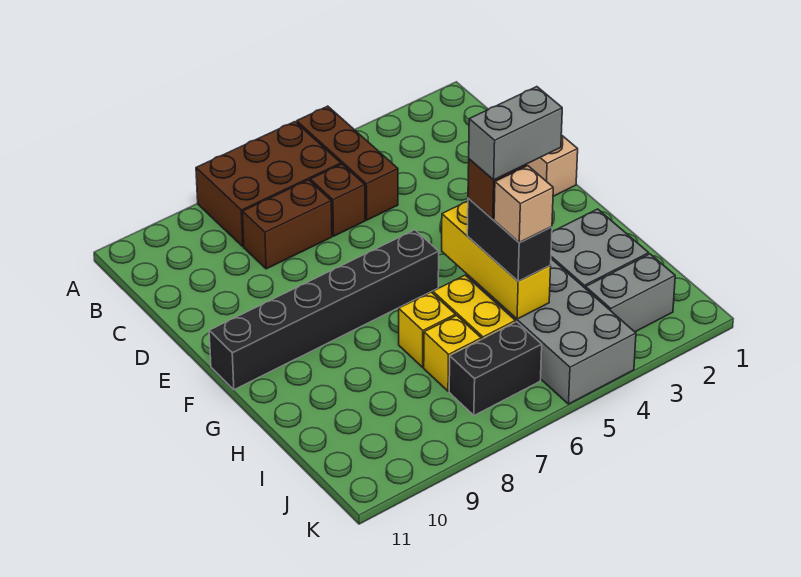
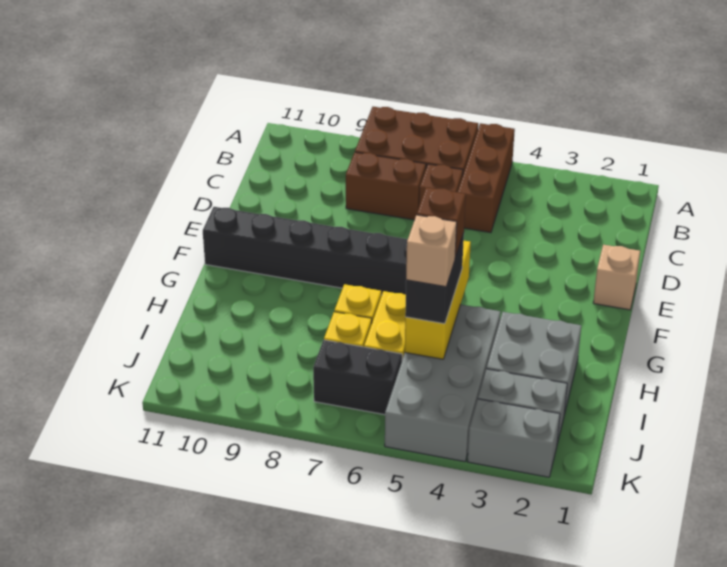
grey brick H4:H5 level 5 -> grey brick K2:K3 level 1

